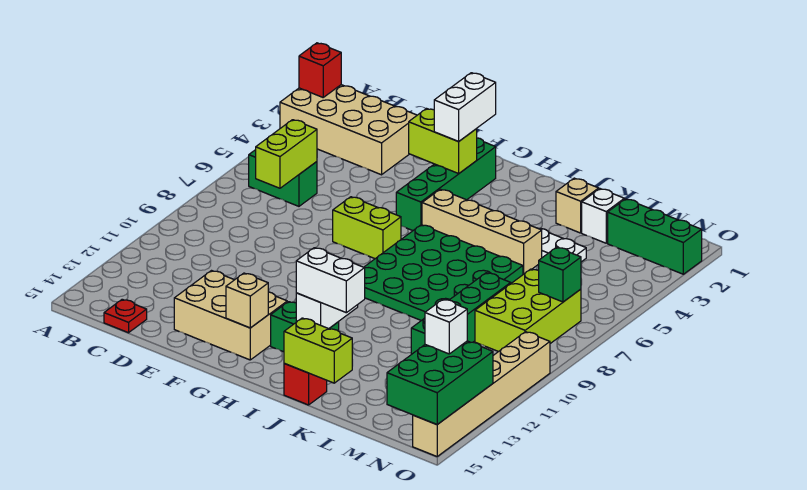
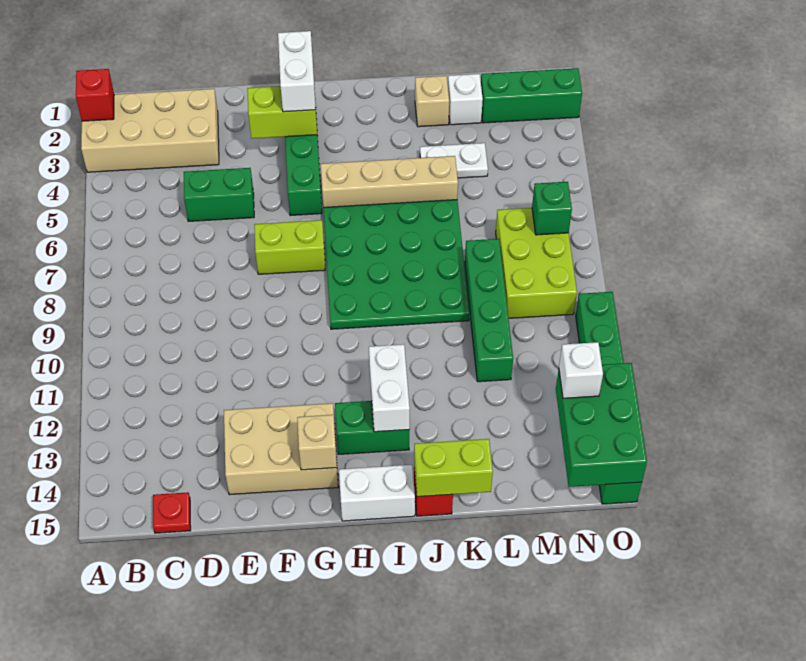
green brick B6:C6 level 1 -> green brick D5:E5 level 1
lime brick C6:C7 level 2 -> none
white brick I13:J13 level 3 -> white brick H15:I15 level 1
tan brick O10:O15 level 1 -> green brick O10:O15 level 1

